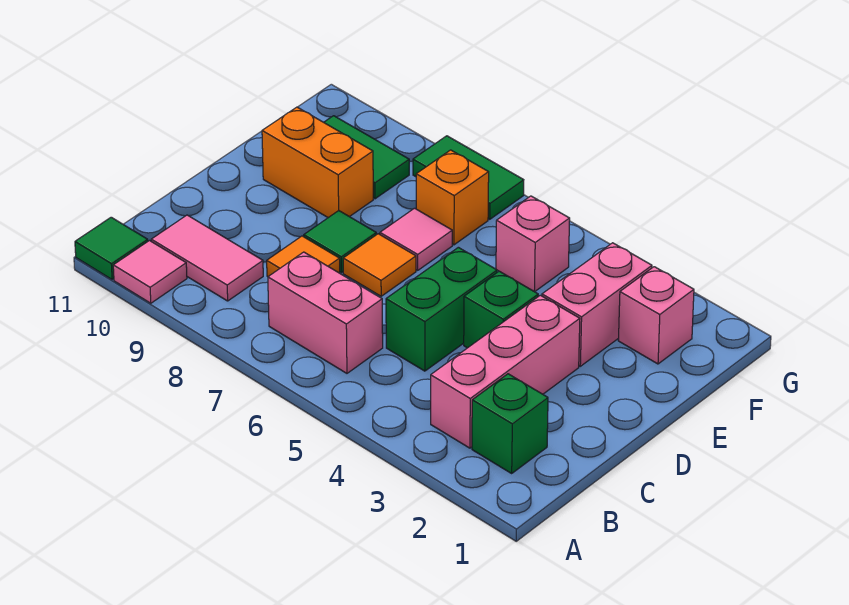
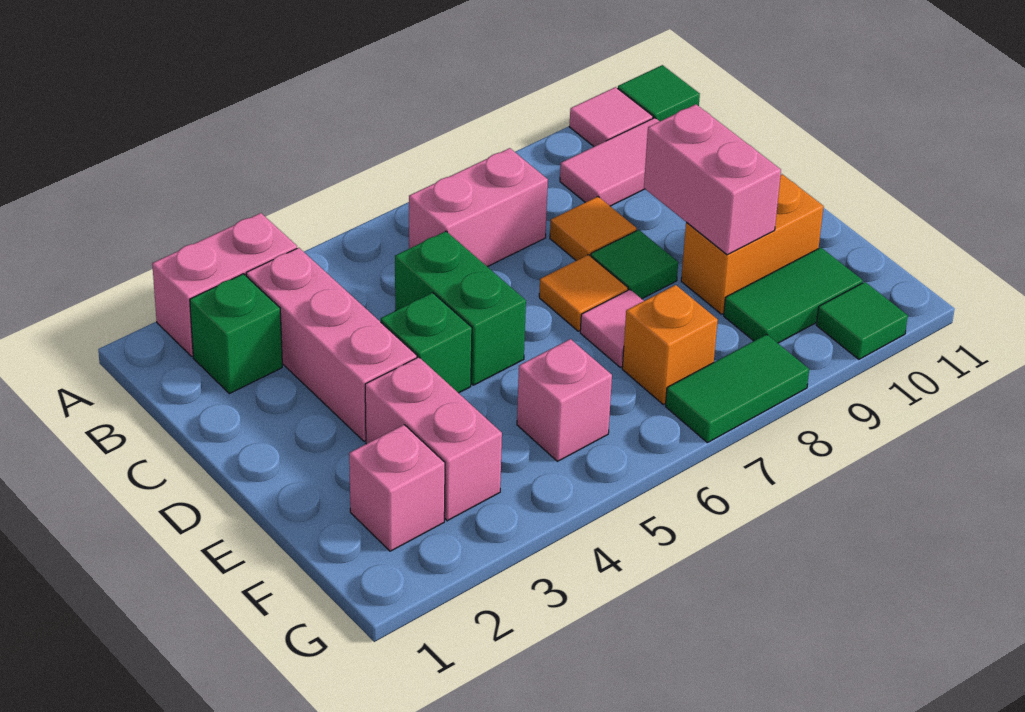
none -> pink brick A2:A3 level 1
none -> pink brick D9:E9 level 2
none -> green tile G10 level 1

